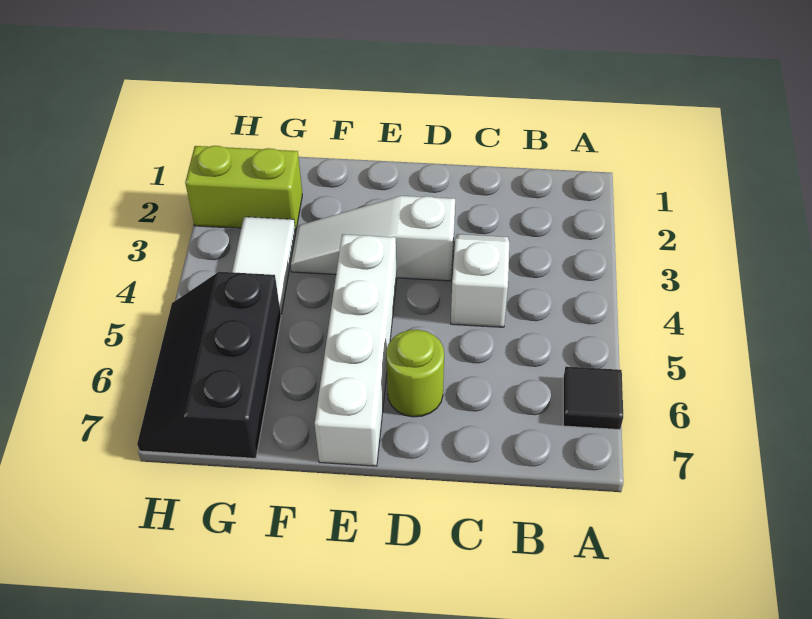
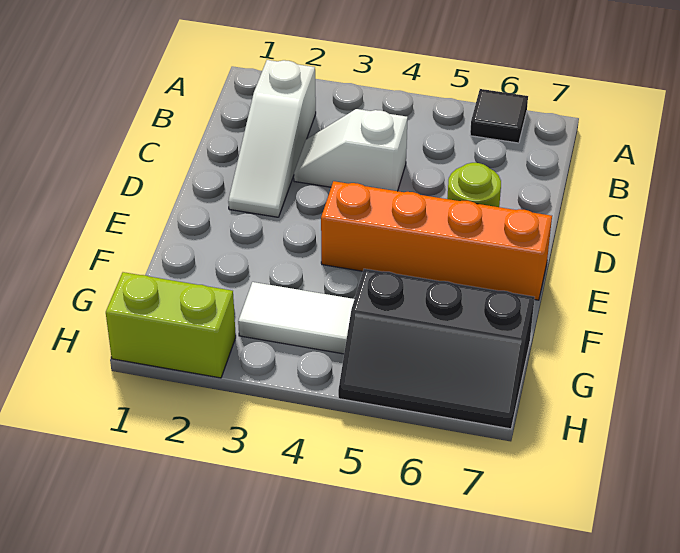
white slope D3:F3 level 1 top D -> white slope B2:D2 level 1 top B
white brick E4:E7 level 1 -> orange brick E4:E7 level 1
lime brick G2:H2 level 1 -> lime brick H1:H2 level 1

